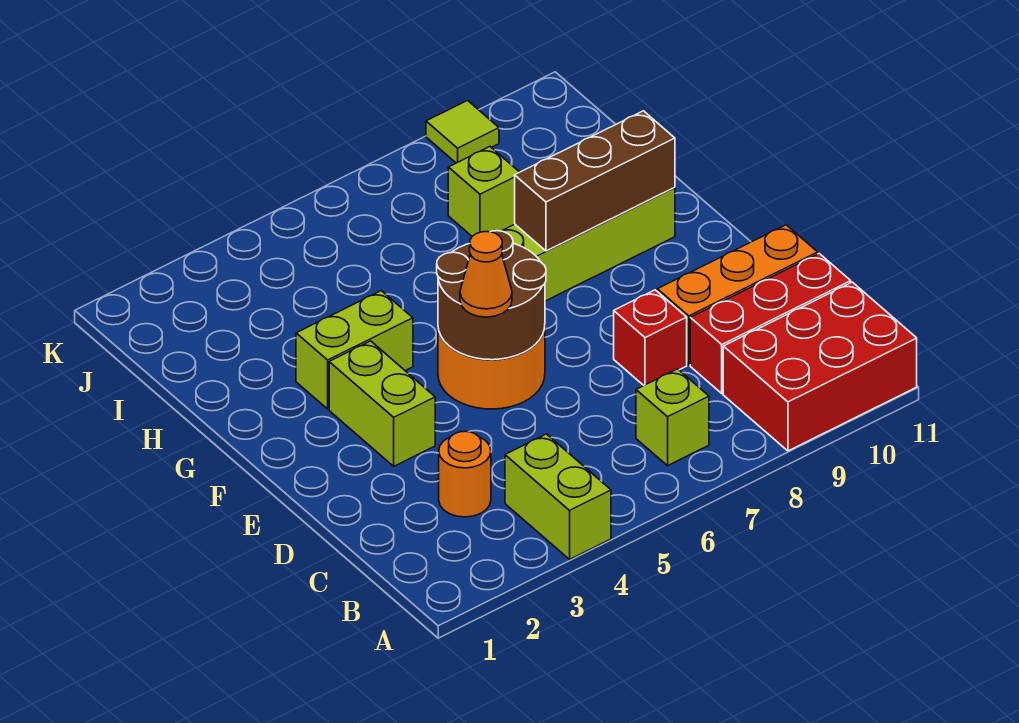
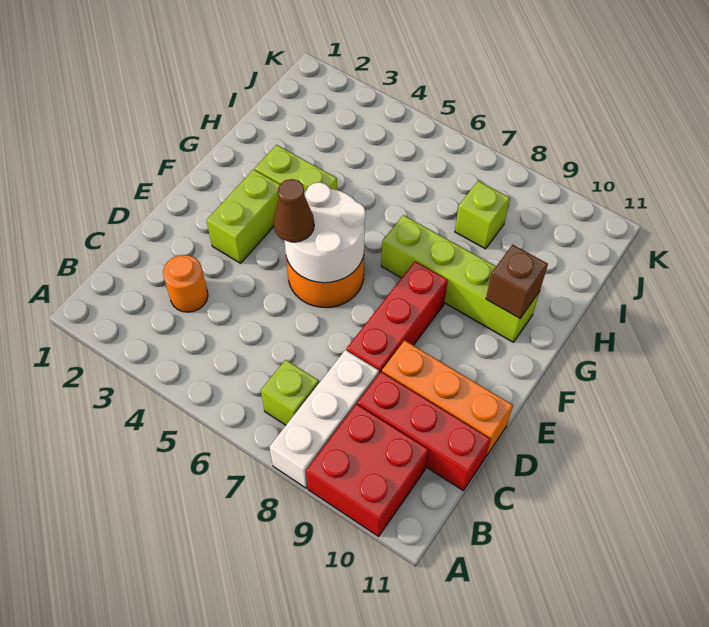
lime brick A4:B4 level 1 -> none
none -> white brick A8:C8 level 1
red brick A9:B11 level 1 -> red brick A9:B10 level 1
red brick D8 level 1 -> red brick D8:F8 level 1
brown round brick E5:F6 level 2 -> white round brick E5:F6 level 2
orange cone E5 level 3 -> brown cone E5 level 3
brown brick G8:G10 level 2 -> brown brick G10 level 2
lime tile K9 level 1 -> none

